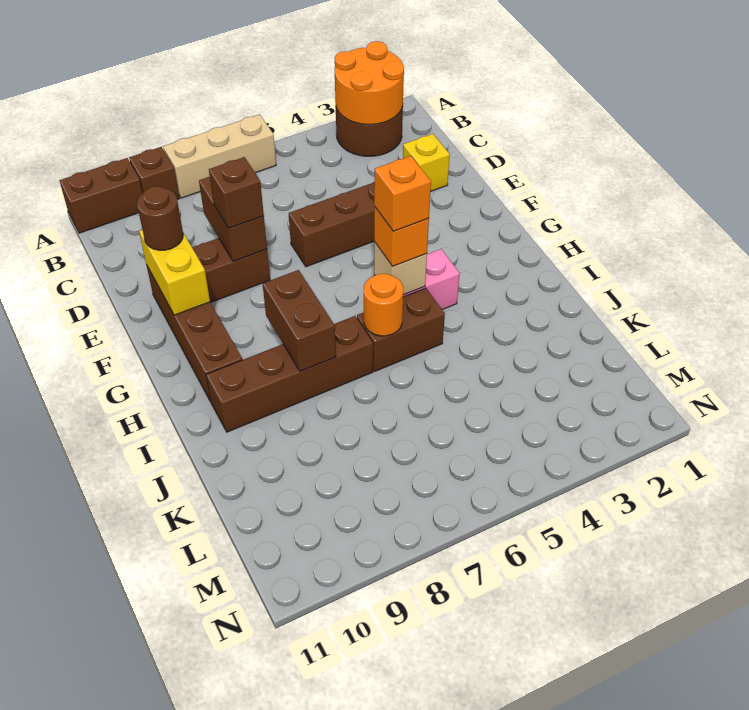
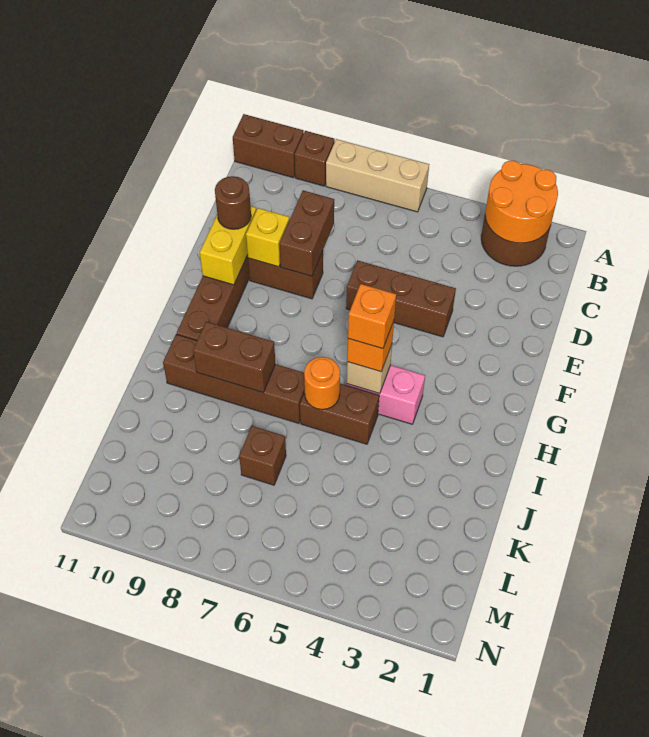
yellow brick D2 level 1 -> yellow brick E9 level 2
brown brick E8 level 3 -> brown brick K7 level 1
brown brick H8:I8 level 2 -> brown brick I8:I9 level 2

